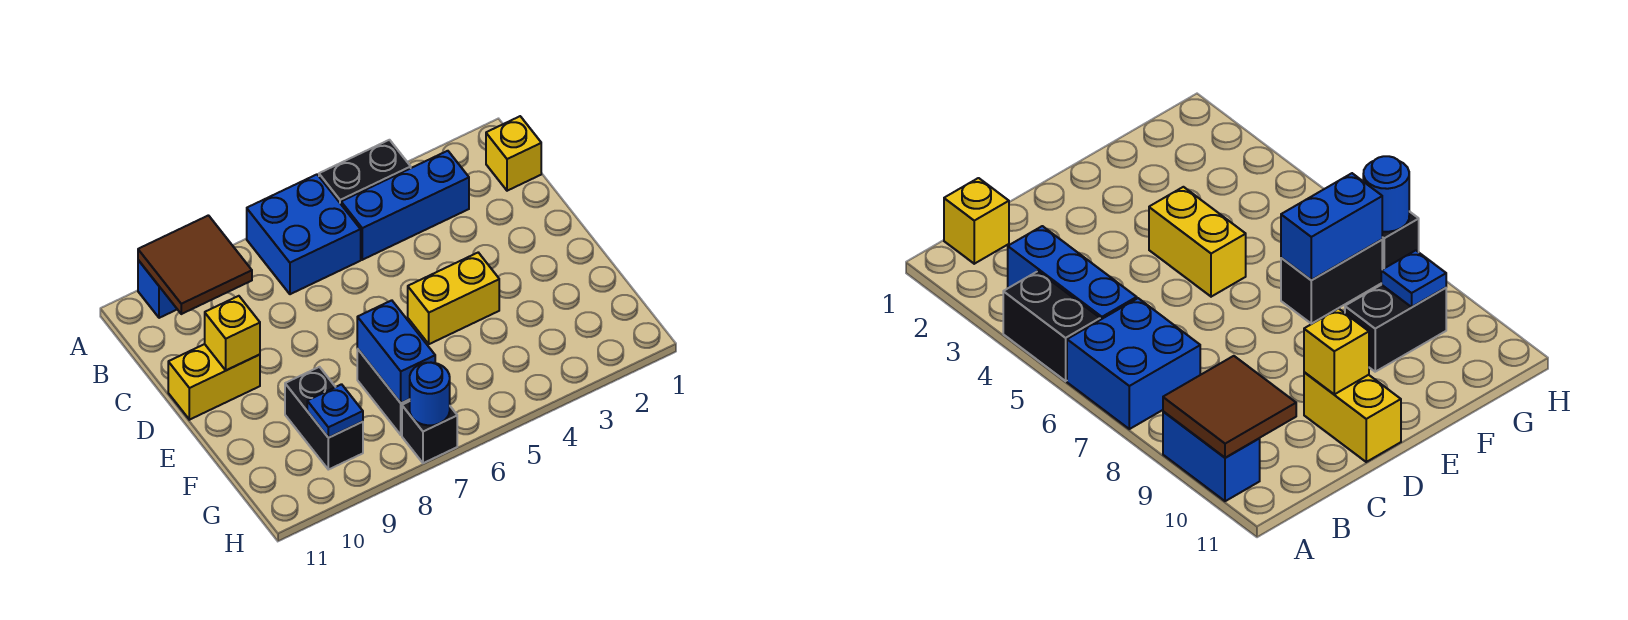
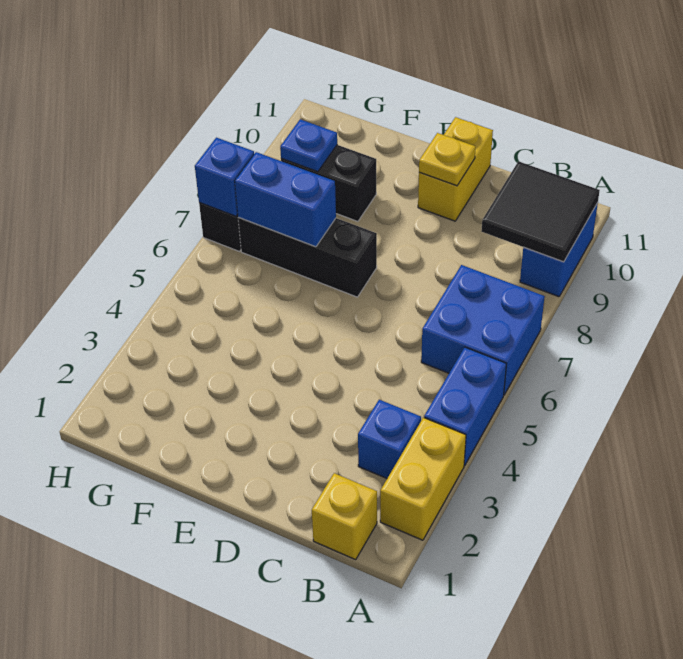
black brick A4:A5 level 1 -> blue brick A4:A5 level 1
brown tile A9:B10 level 2 -> black tile A9:B10 level 2
blue brick B3:B5 level 1 -> blue brick B3 level 1
yellow brick D10 level 2 -> yellow plate D10 level 2
yellow brick E4:E5 level 1 -> yellow brick A2:A3 level 1
black brick F7:G7 level 1 -> black brick E7:G7 level 1
blue round brick H7 level 2 -> blue brick H7 level 2

